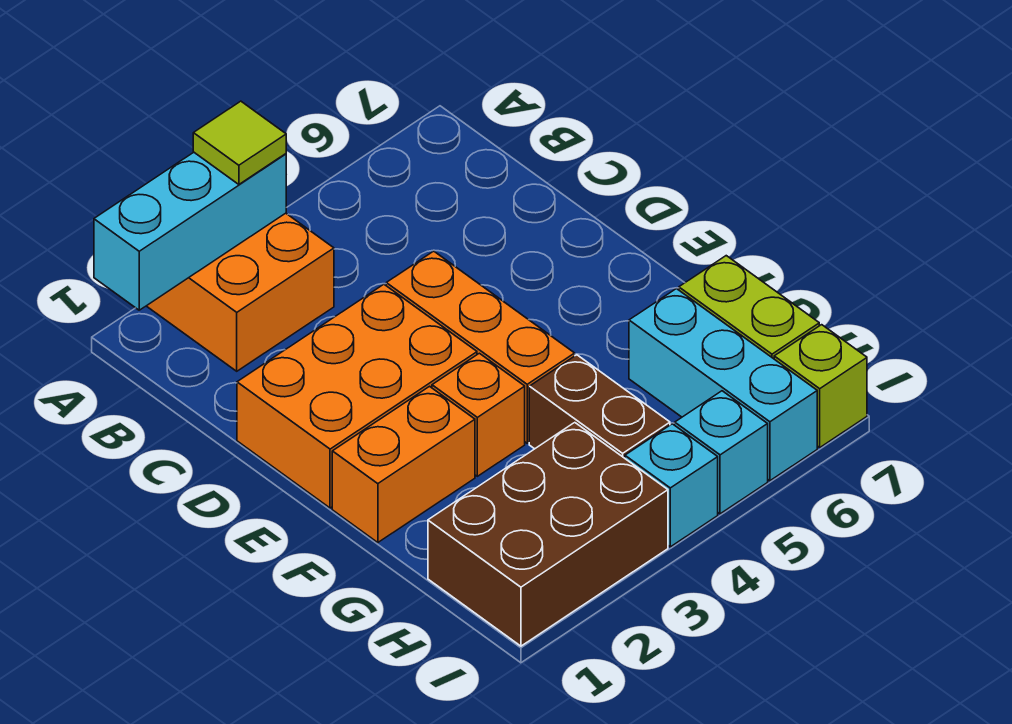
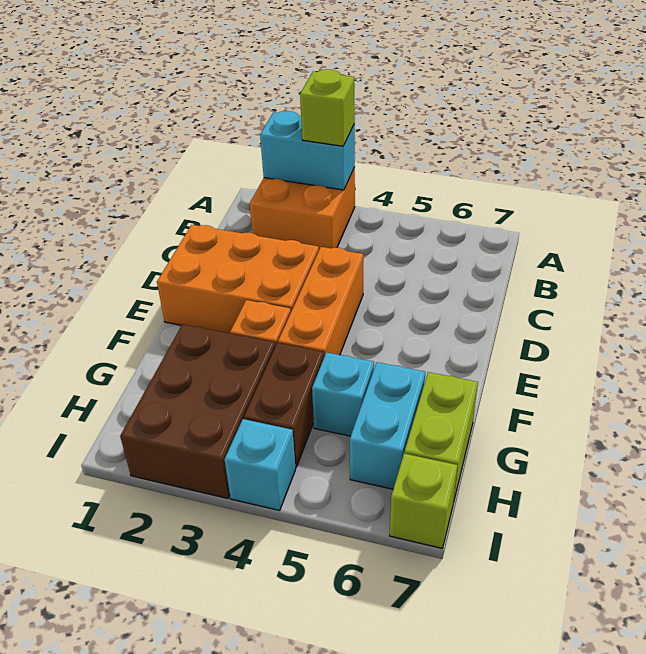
cyan brick A1:A3 level 2 -> cyan brick A2:A3 level 2
lime tile A3 level 3 -> lime brick A3 level 3
orange brick F1:F2 level 1 -> none
cyan brick G6:I6 level 1 -> cyan brick G6:H6 level 1
brown brick H1:I3 level 1 -> brown brick G2:I3 level 1
cyan brick I5 level 1 -> cyan brick G5 level 1

